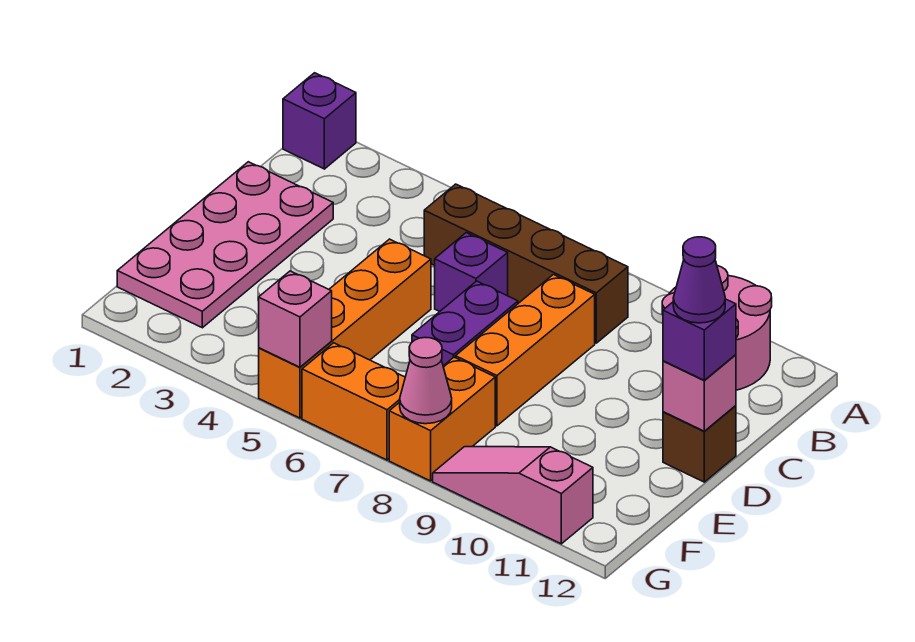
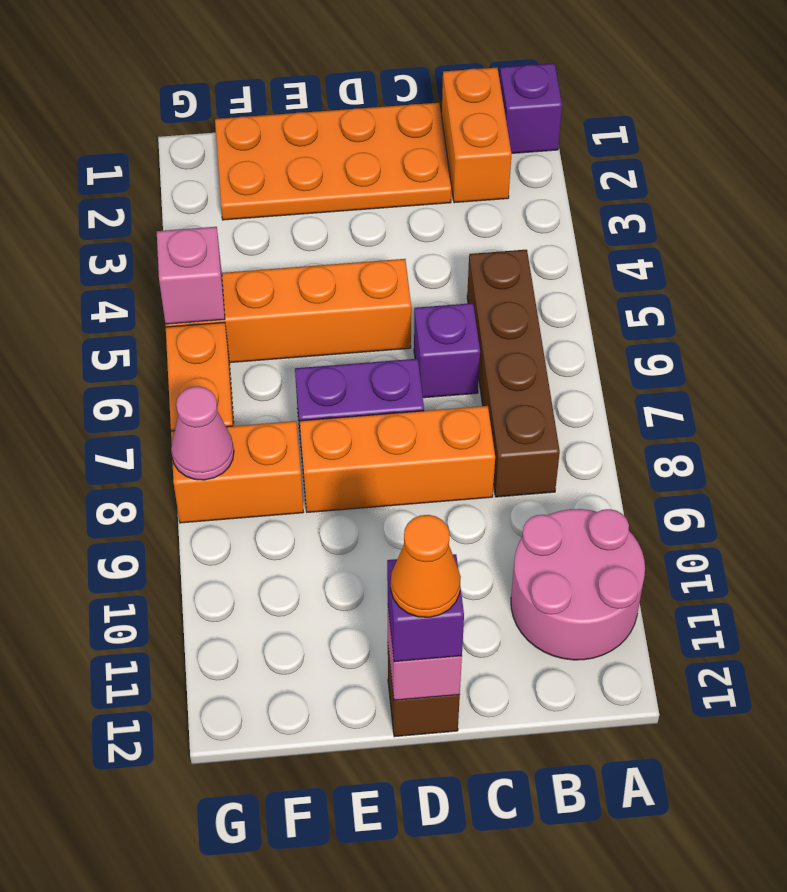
none -> orange brick B1:B2 level 1
pink plate C1:F2 level 1 -> orange plate C1:F2 level 1
purple cone D12 level 4 -> orange cone D12 level 4
pink slope G9:G11 level 1 top 11 -> none

